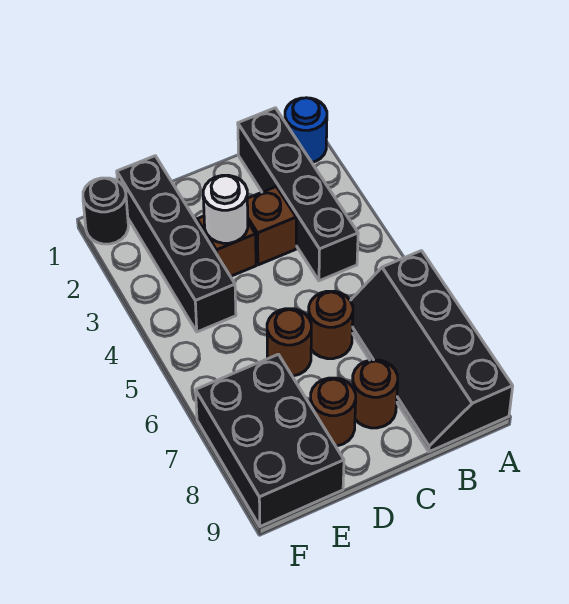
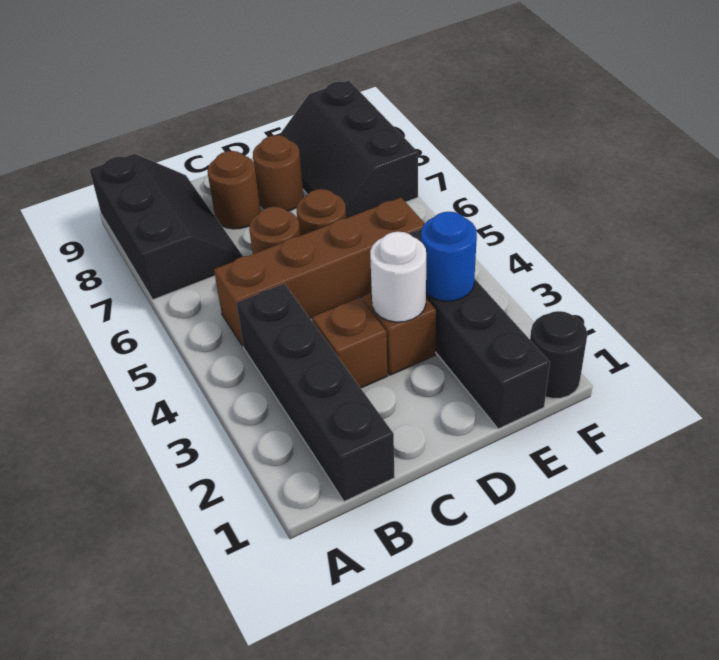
blue round brick A1 level 1 -> blue round brick E3 level 2
black slope A6:B9 level 1 top A -> black slope A7:B9 level 1 top A
none -> brown brick B5:E5 level 1
black brick E7:F9 level 1 -> black slope E7:F9 level 1 top F

